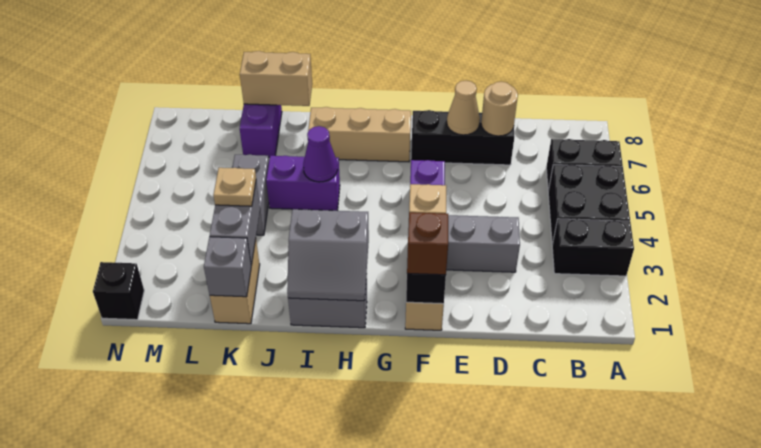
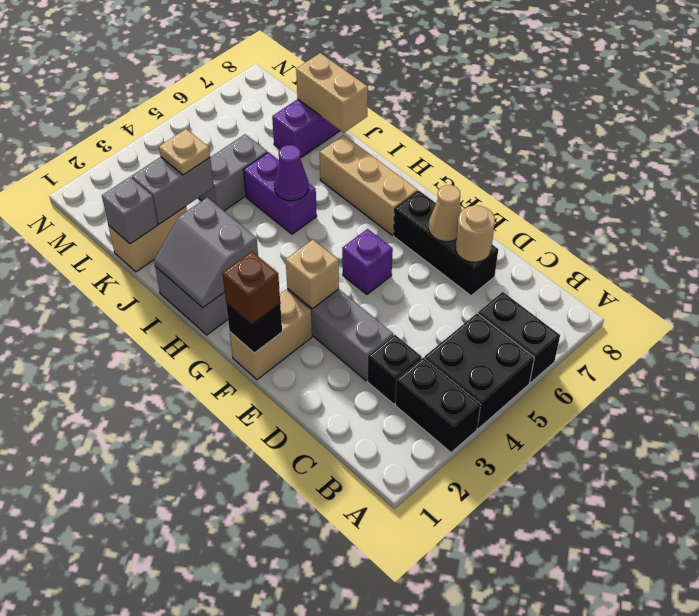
black brick N1 level 1 -> black brick C3 level 1

